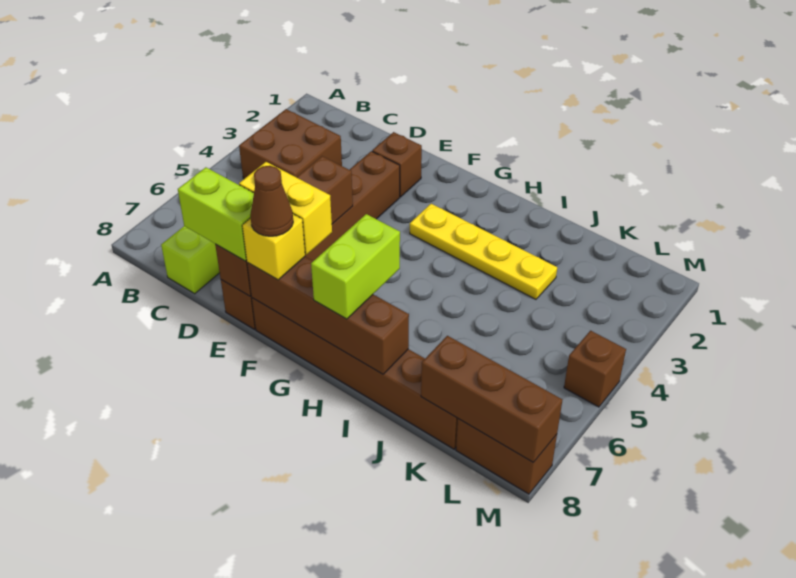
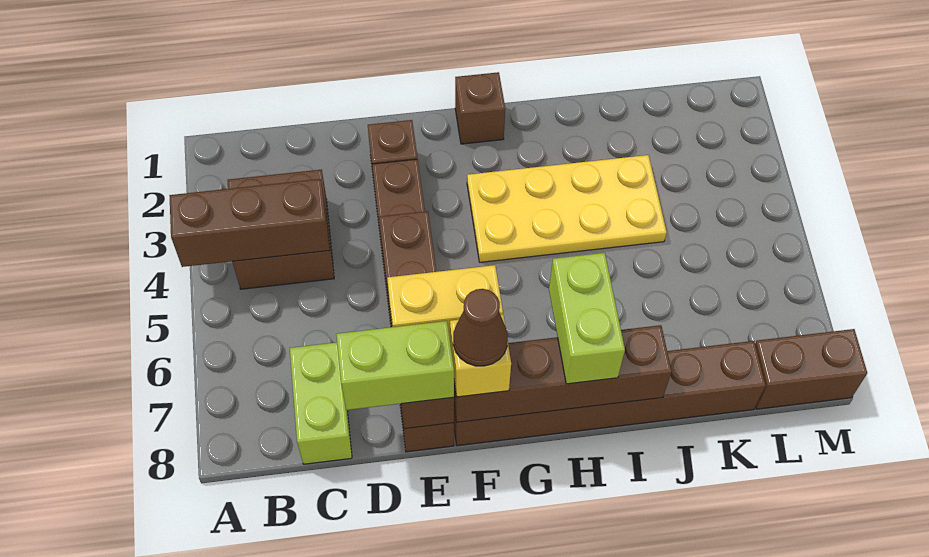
yellow plate G3:J3 level 1 -> yellow plate G3:J4 level 1
brown brick K8:M8 level 2 -> brown brick A4:C4 level 2
brown brick M5 level 1 -> brown brick G1 level 1

